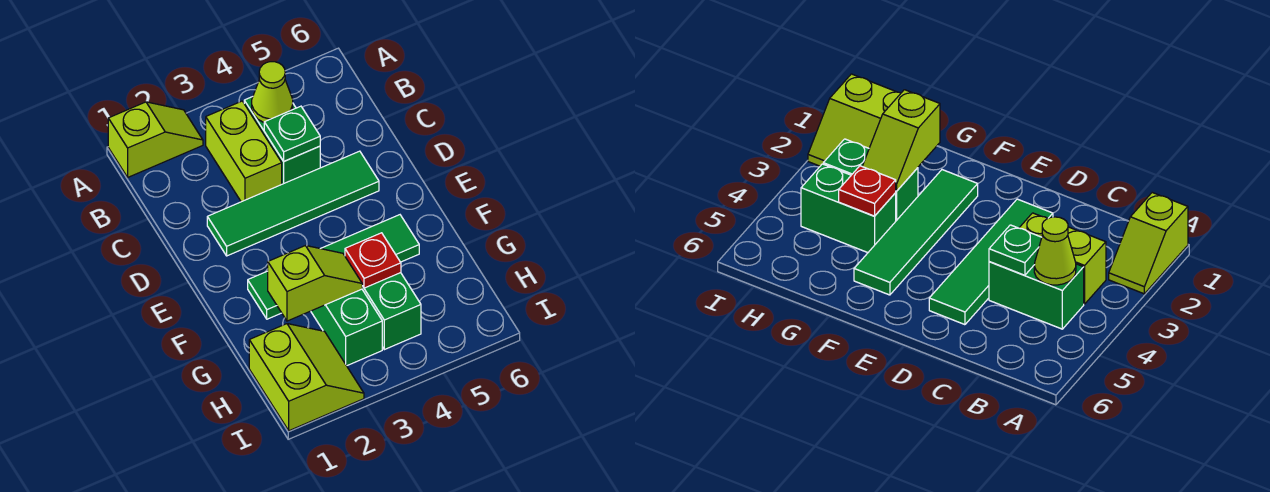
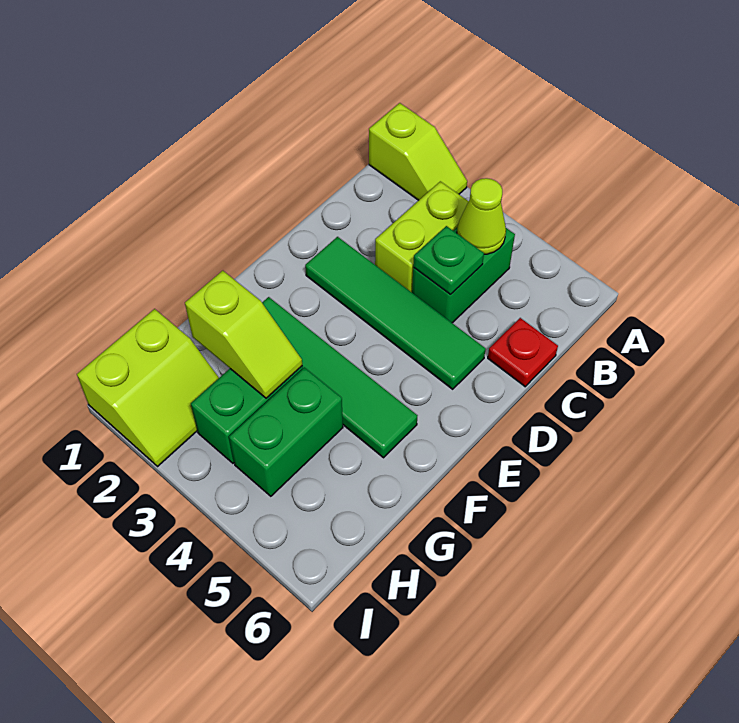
red plate G4 level 2 -> red plate C6 level 1

